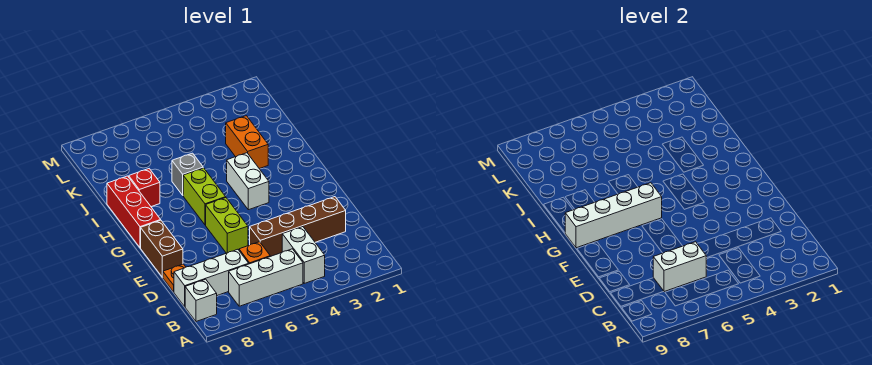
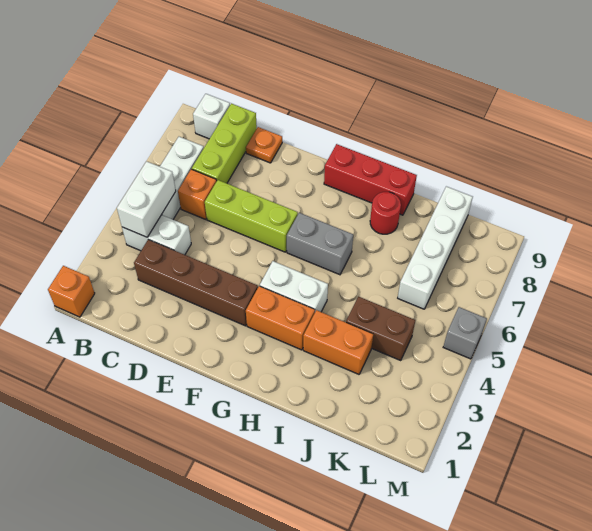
none -> orange brick A1 level 1
white brick C6:C7 level 2 -> white brick B4:B5 level 2
white brick C7:C9 level 1 -> lime brick C7:C9 level 1
brown brick D2:D5 level 1 -> brown brick C3:F3 level 1
lime brick E6:F6 level 1 -> lime brick D6:F6 level 1
brown brick E9:F9 level 1 -> brown brick J4:K4 level 1
none -> orange brick G3:H3 level 1
lime brick G6:H6 level 1 -> grey brick G6:H6 level 1
white brick G6:G9 level 2 -> white brick K6:K9 level 1
grey brick I6 level 1 -> grey brick M5 level 1
red brick I8 level 1 -> red round brick I8 level 1

